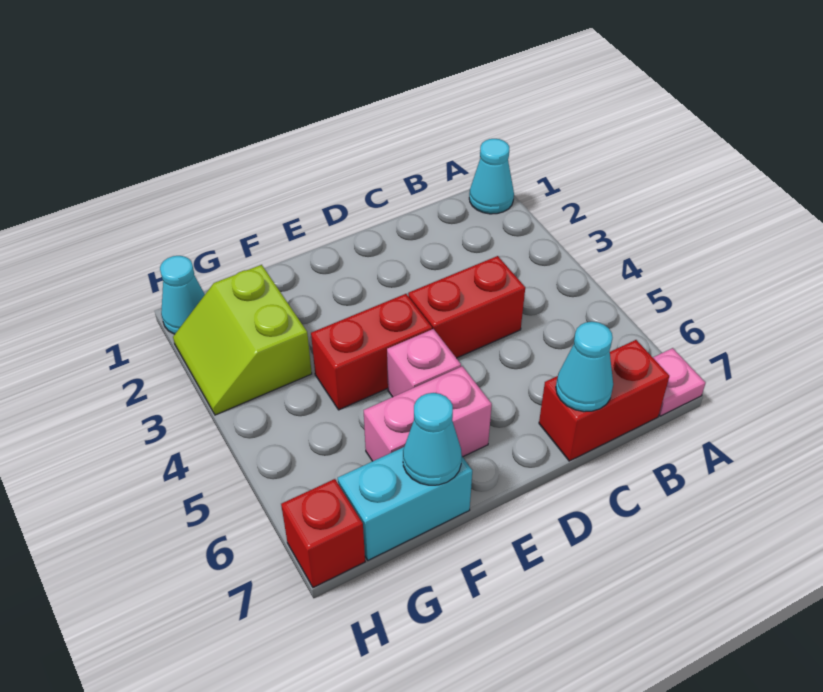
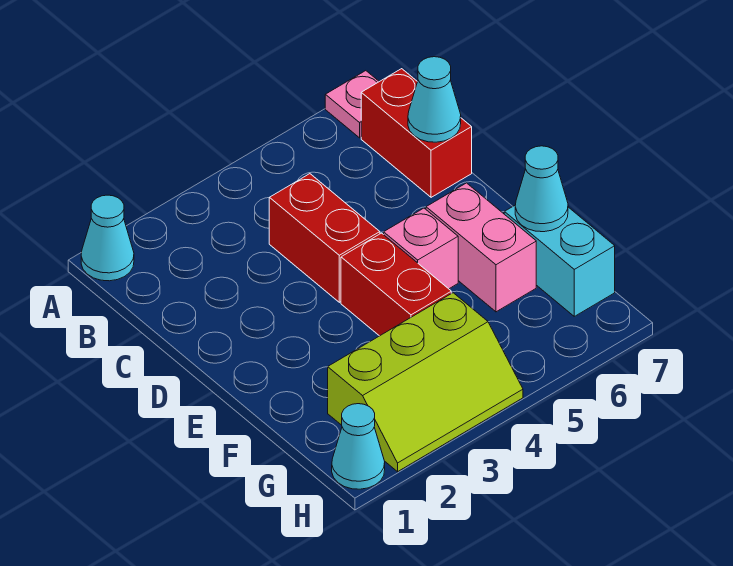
lime slope G2:H3 level 1 top G -> lime slope G2:H4 level 1 top G
red brick H7 level 1 -> none

